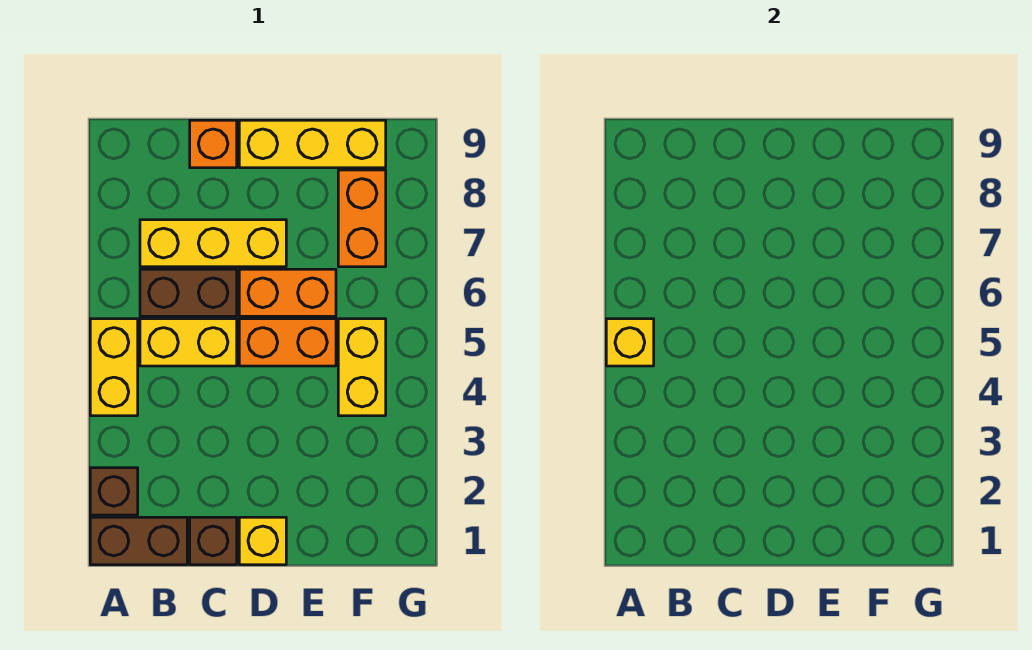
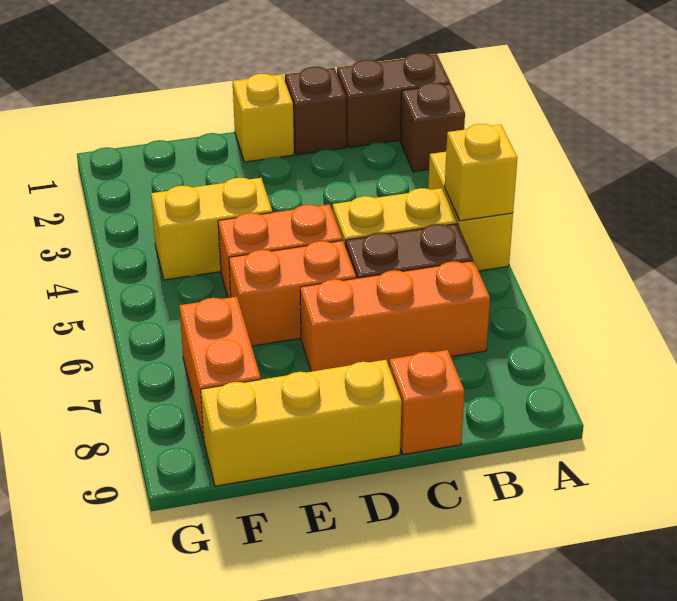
yellow brick B7:D7 level 1 -> orange brick B7:D7 level 1
yellow brick F4:F5 level 1 -> yellow brick E4:F4 level 1

